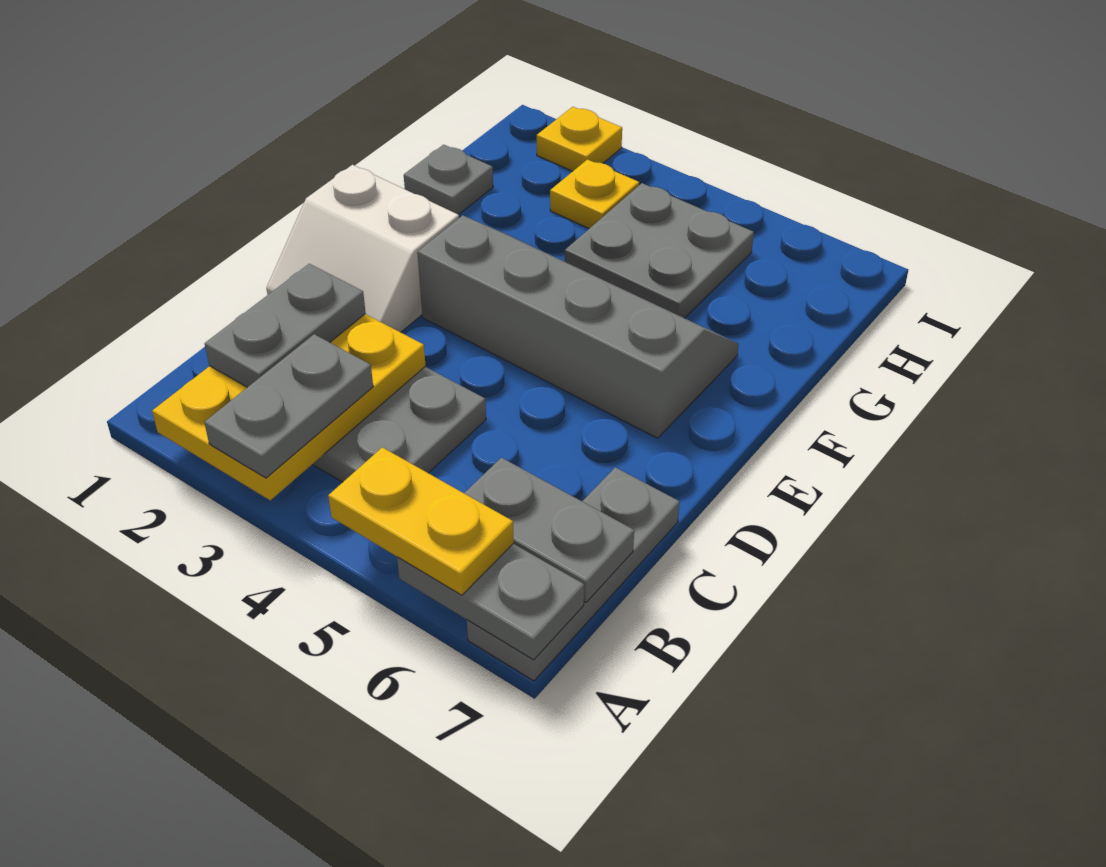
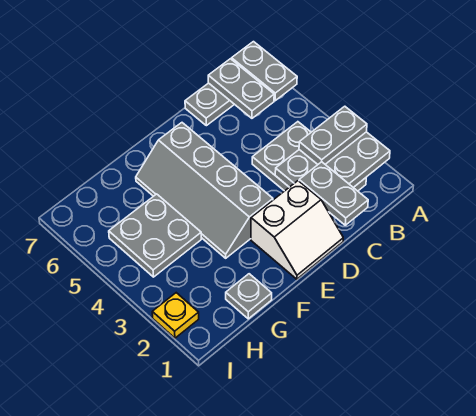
yellow plate A2:C3 level 2 -> grey plate A2:C3 level 2
yellow plate A5:A6 level 3 -> none
grey plate B2:C2 level 3 -> grey plate C1:C2 level 3
white slope D1:E2 level 1 top E -> white slope D1:E2 level 1 top 2
yellow plate H3 level 1 -> none

